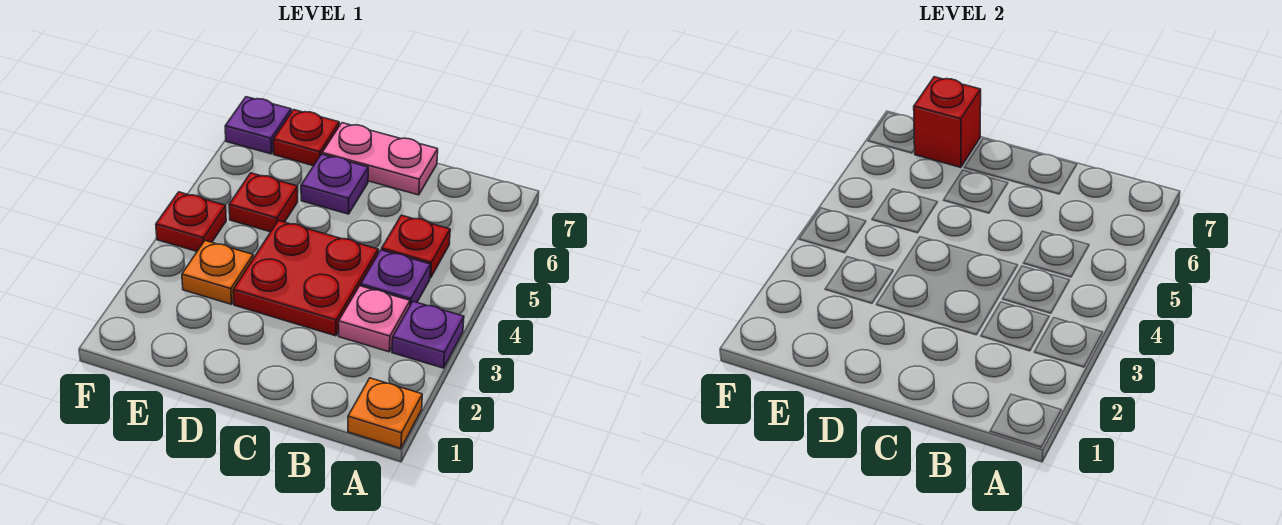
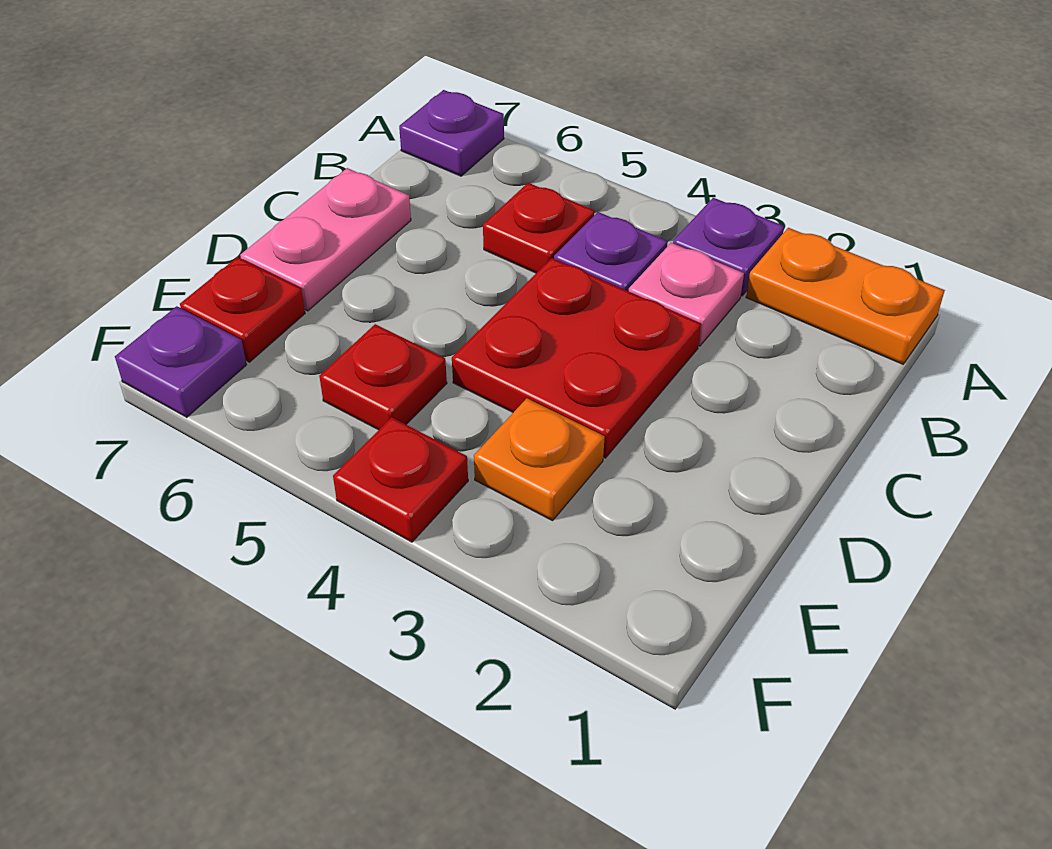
orange plate A1 level 1 -> orange plate A1:A2 level 1
purple plate D6 level 1 -> purple plate A7 level 1
red brick E7 level 2 -> none

